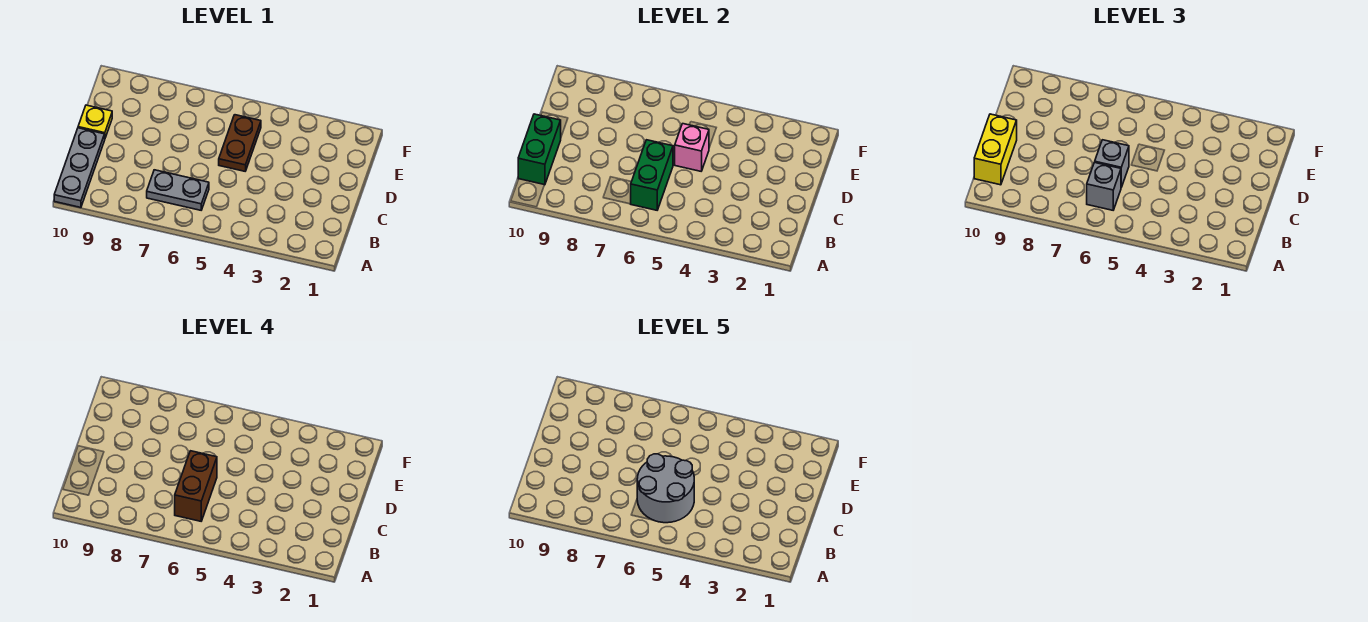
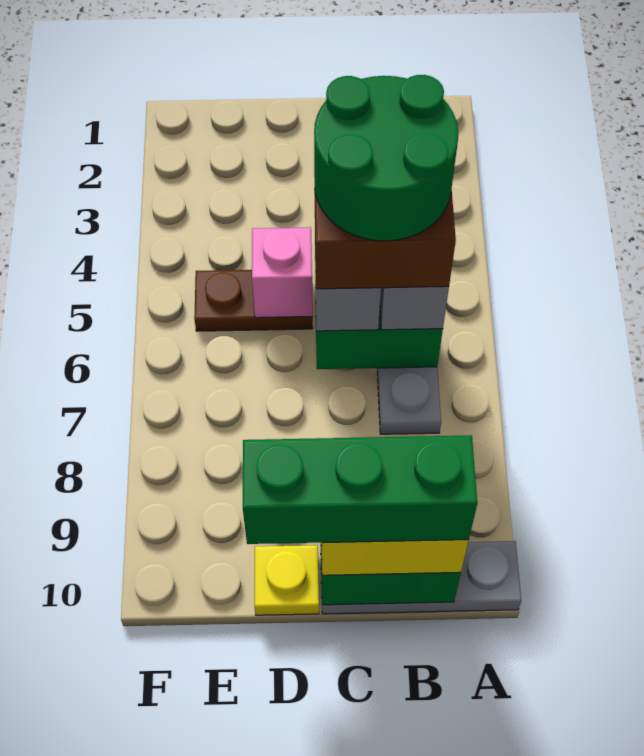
grey round brick B5:C6 level 5 -> green round brick B5:C6 level 5
none -> green brick B10:D10 level 4

